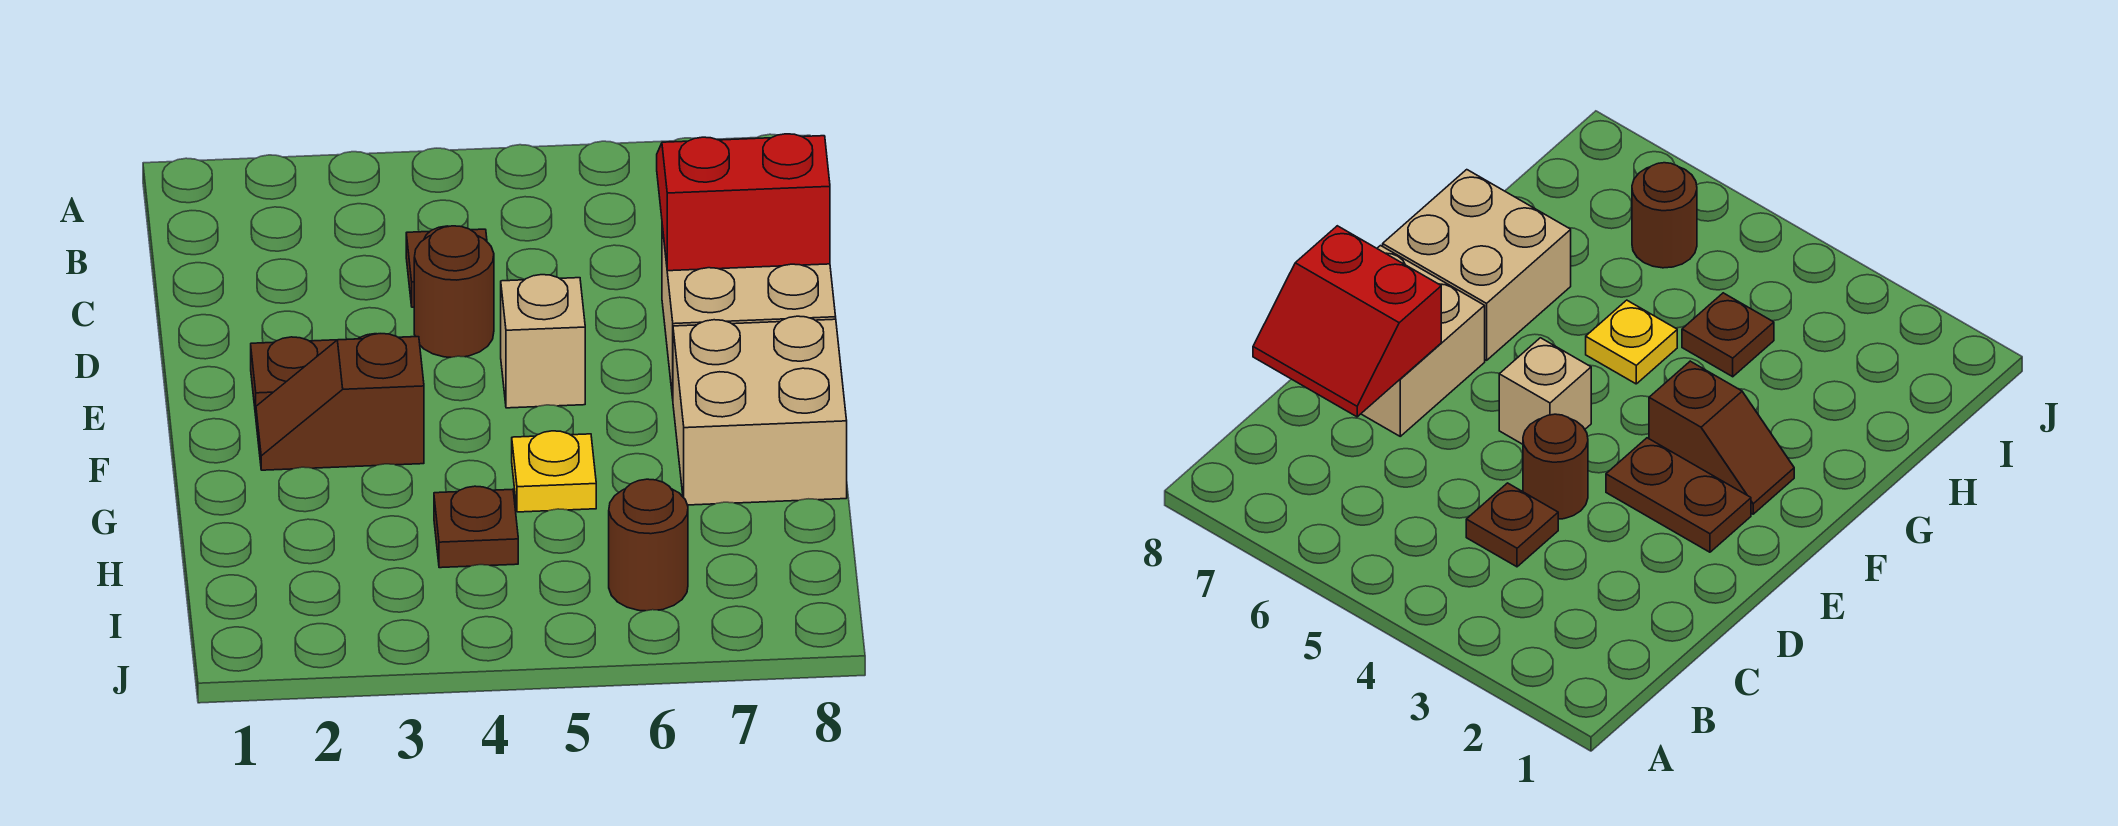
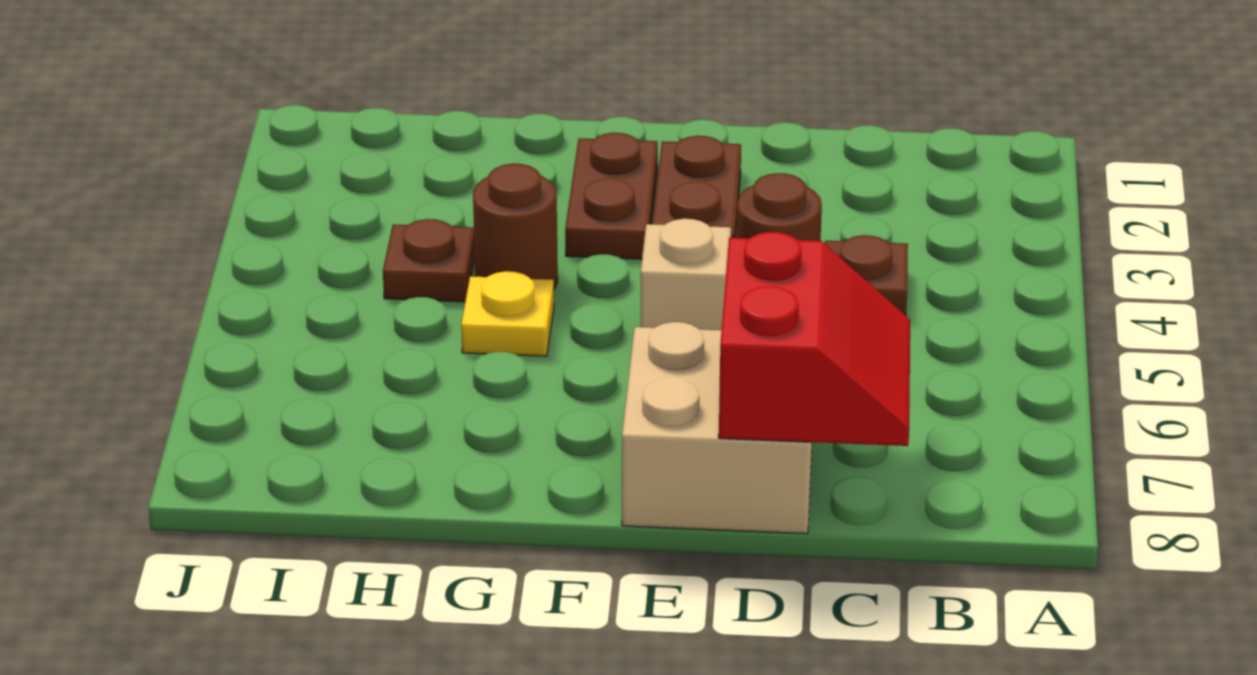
brown slope F2:F3 level 1 top 3 -> brown plate F2:F3 level 1
tan brick F7:G8 level 1 -> none
brown round brick I6 level 1 -> brown round brick G4 level 1

